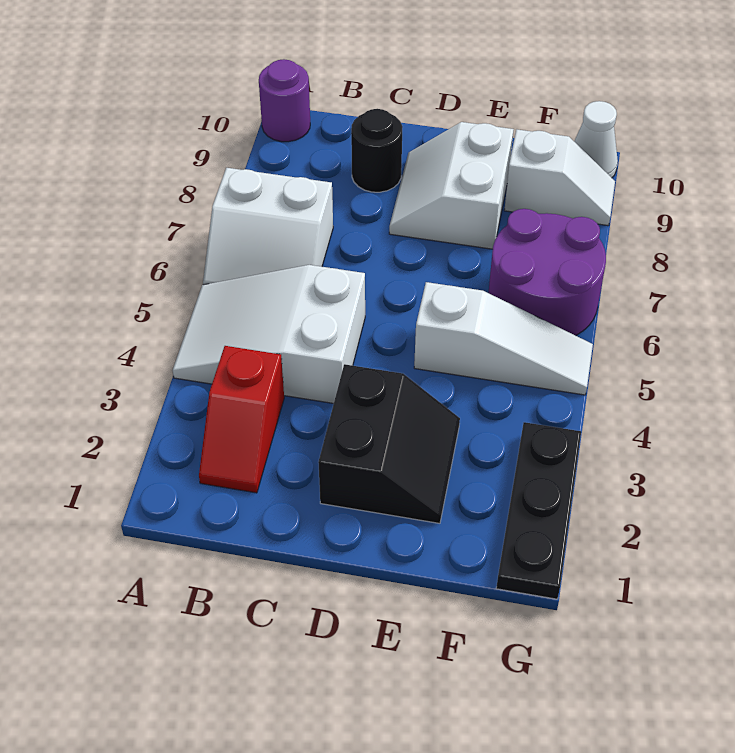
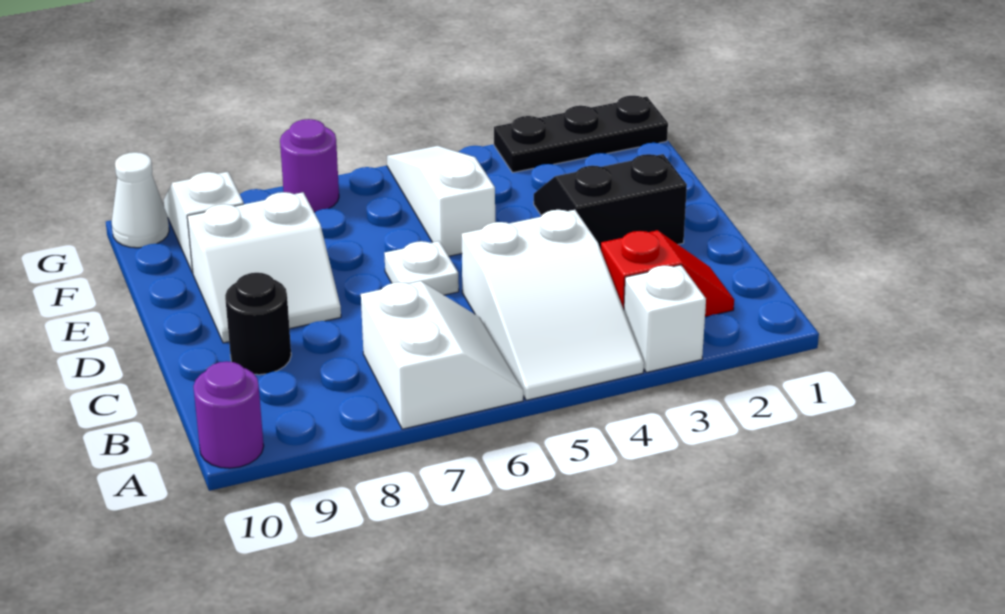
none -> white brick A3 level 1
none -> white plate D6 level 1
purple round brick F6:G7 level 1 -> purple round brick G7 level 1

